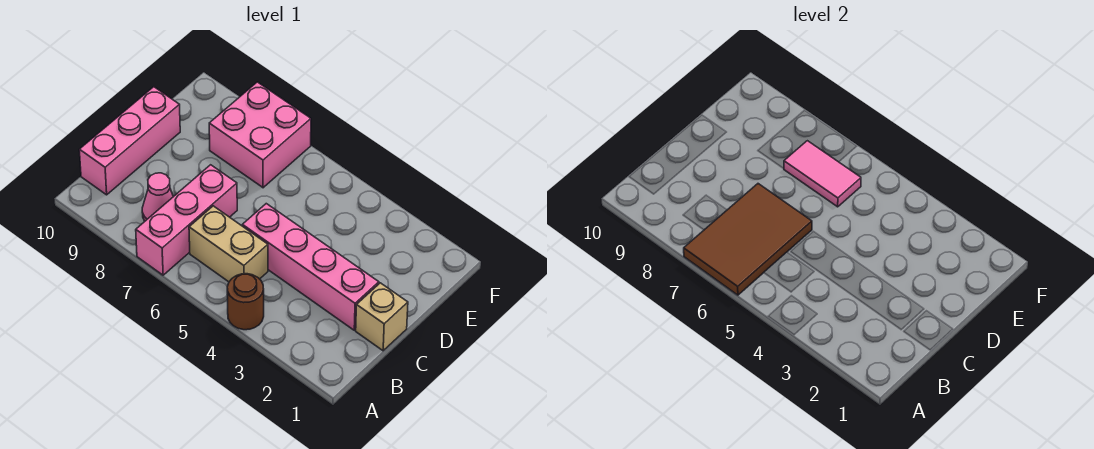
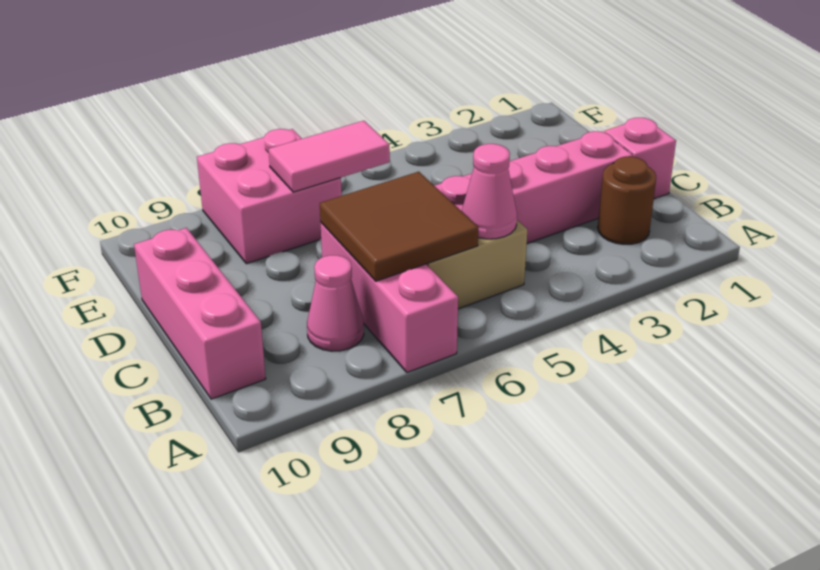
brown round brick A4 level 1 -> brown round brick B2 level 1
brown tile A6:C7 level 2 -> brown tile B6:C7 level 2
none -> pink cone B5 level 2
tan brick C1 level 1 -> pink brick C1 level 1

